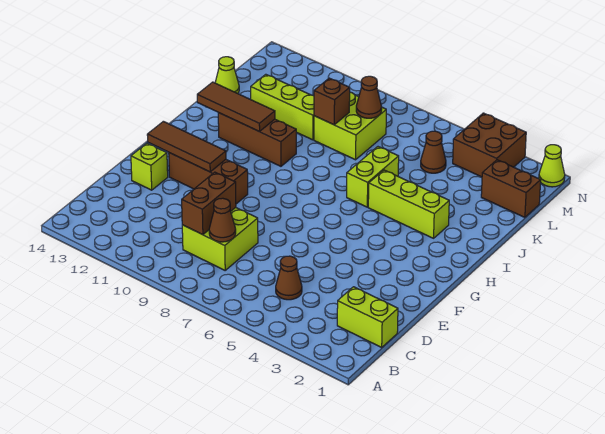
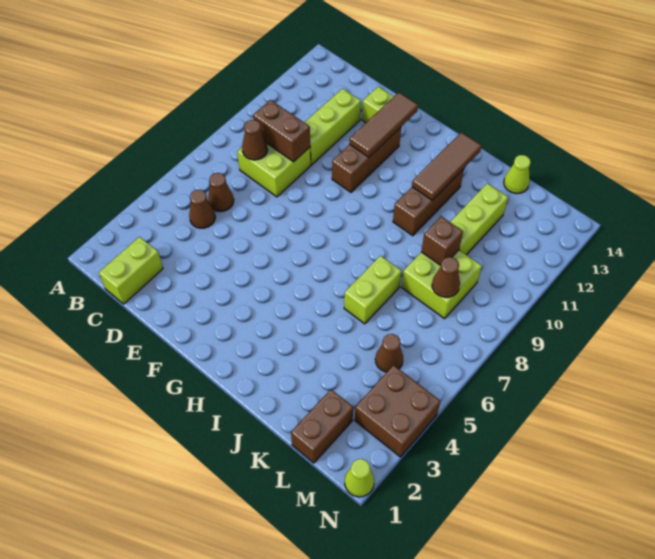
none -> brown cone C6 level 1
lime brick I3:I5 level 1 -> lime brick D10:D12 level 1
lime brick I6:J6 level 1 -> lime brick J6:J7 level 1

